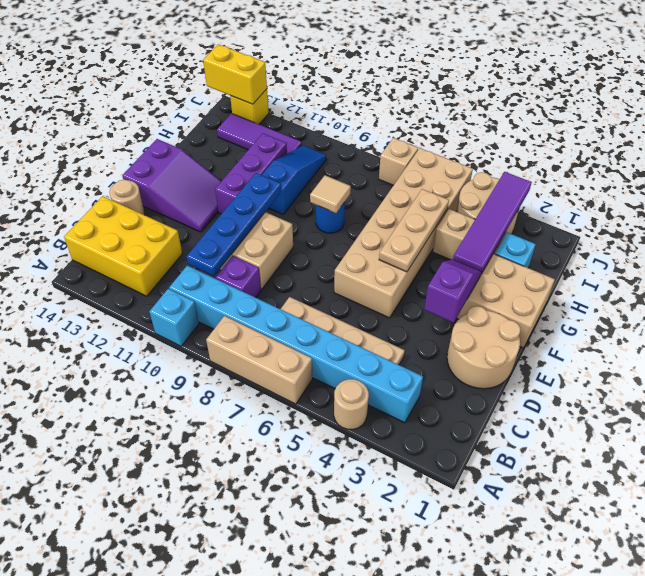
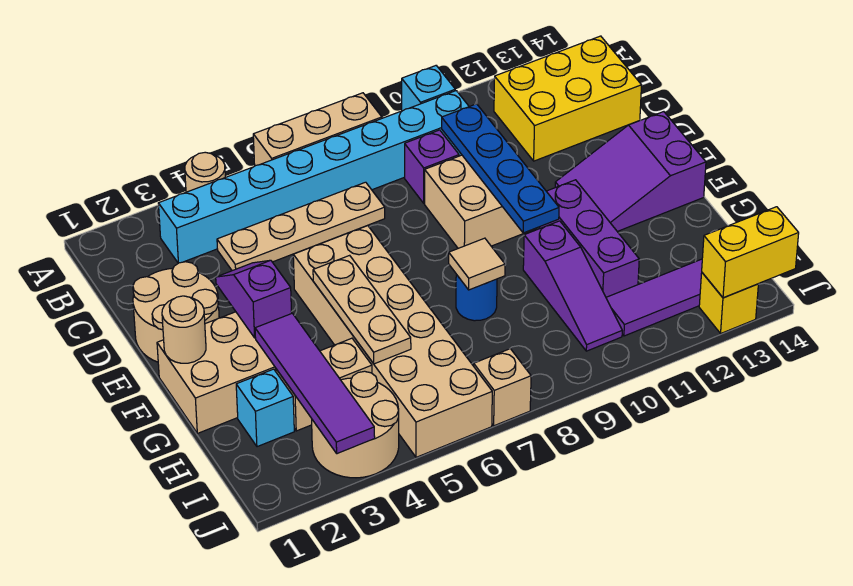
tan round brick D14 level 1 -> tan round brick F1 level 2
purple slope E3:F3 level 2 top E -> purple slope E3:F3 level 2 top F
blue slope G10:I10 level 1 top G -> purple slope G10:I10 level 1 top G

